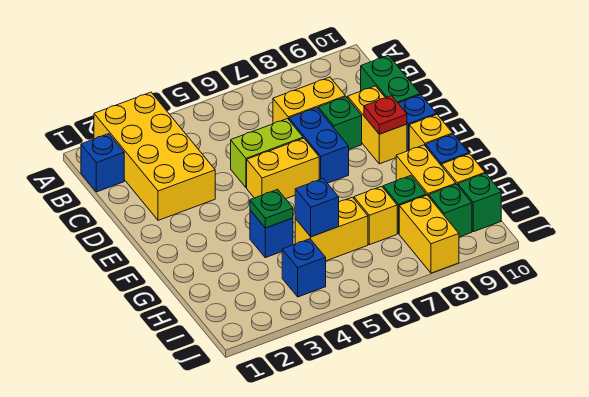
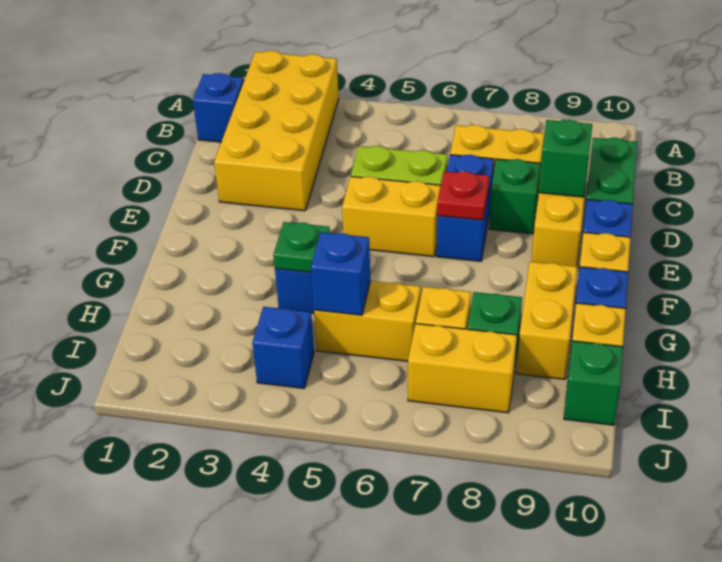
red plate E9 level 2 -> red plate E7 level 2
yellow brick I8:J8 level 1 -> yellow brick I7:I8 level 1
green brick I9 level 1 -> green brick D9 level 2

